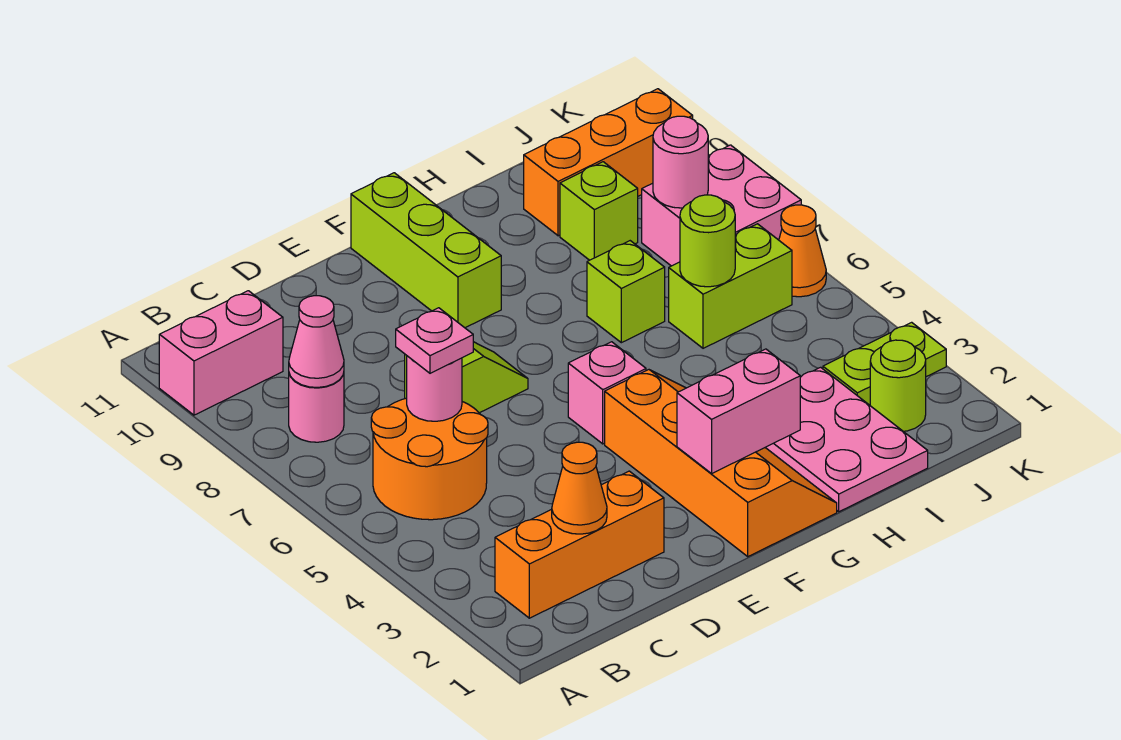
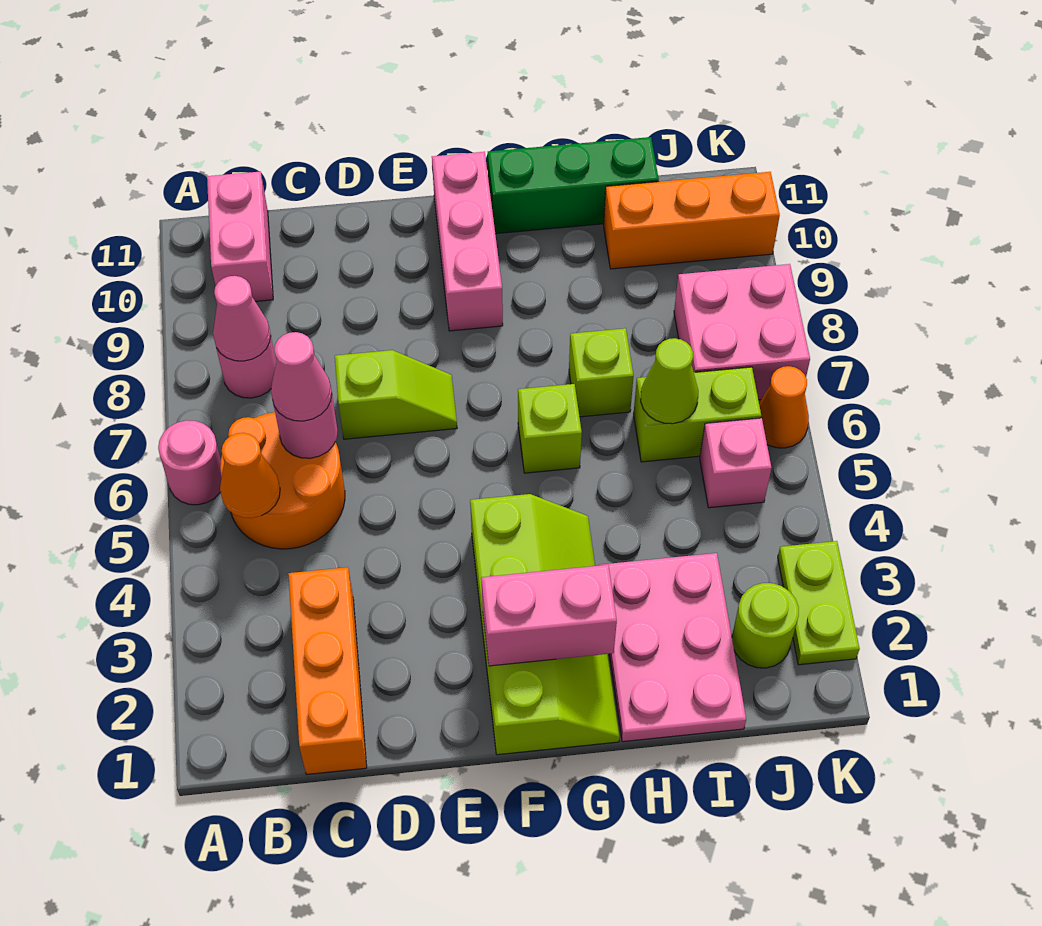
pink brick A10:B10 level 1 -> pink brick B10:B11 level 1
orange brick B2:D2 level 1 -> orange brick C1:C3 level 1
orange cone C2 level 2 -> orange cone B5 level 2
pink plate C6 level 3 -> pink cone C6 level 3
orange slope F1:G4 level 1 top F -> lime slope F1:G4 level 1 top F
pink brick F5 level 1 -> pink brick J5 level 1
lime brick F9:F11 level 1 -> pink brick F9:F11 level 1
none -> green brick G11:I11 level 1
lime round brick I6 level 2 -> lime cone I6 level 2
lime brick I9 level 1 -> lime brick G6 level 1
lime plate J3:K3 level 1 -> lime plate K2:K3 level 1
pink round brick J8 level 2 -> pink round brick A6 level 1

